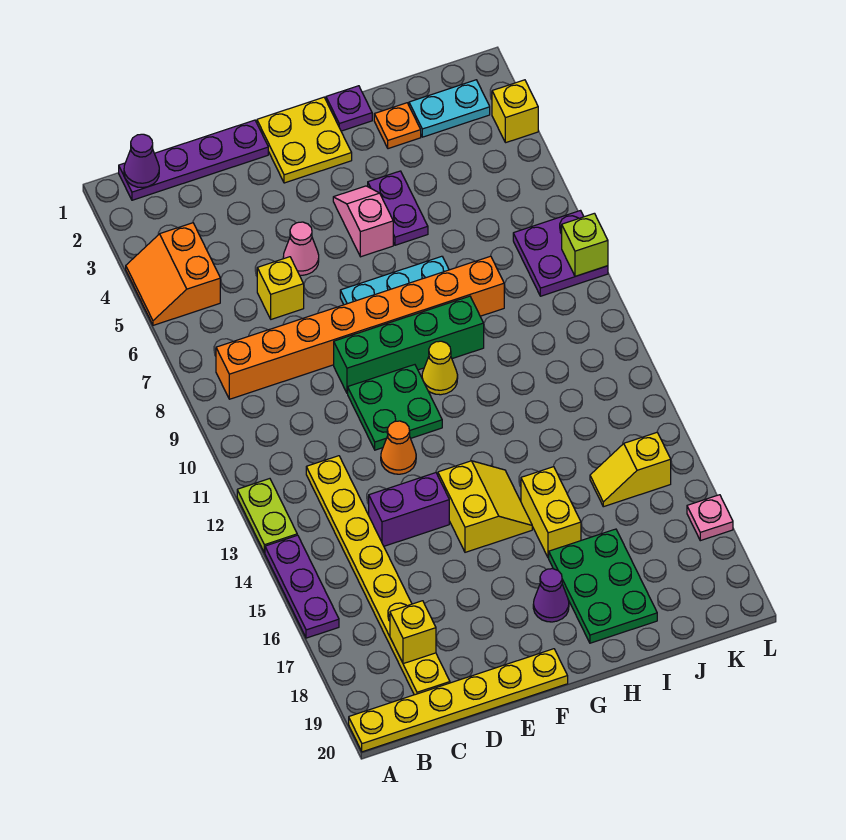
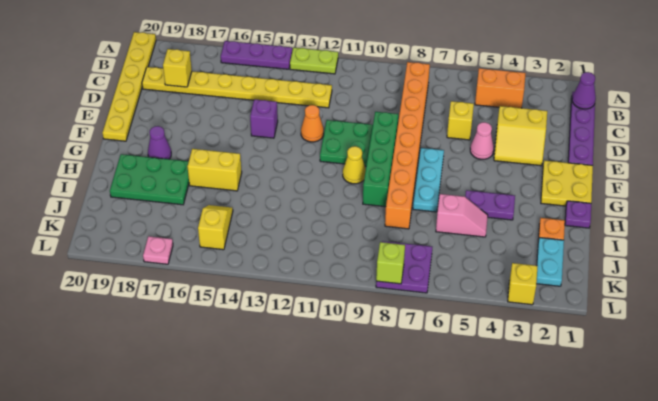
purple brick D14:E14 level 1 -> purple brick E14 level 1
yellow slope F14:G15 level 1 top F -> yellow slope D3:E4 level 1 top D
pink slope G4:G5 level 1 top 5 -> pink slope I5:I6 level 1 top 6

